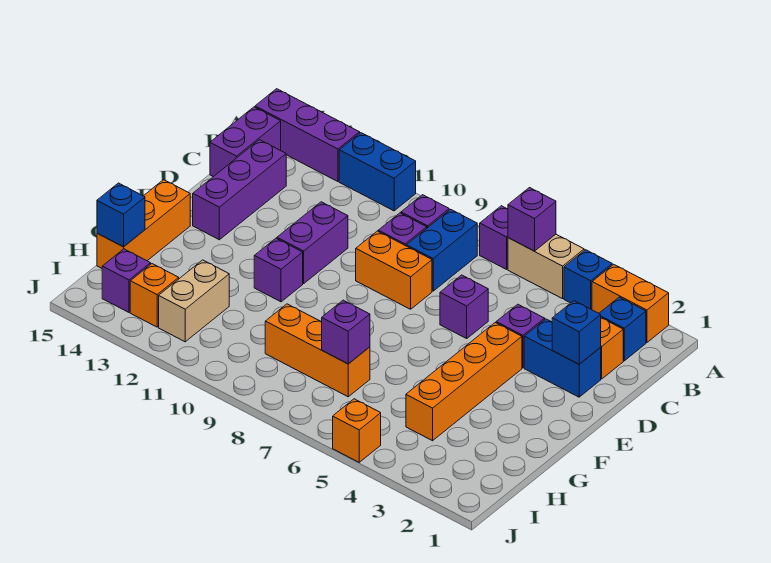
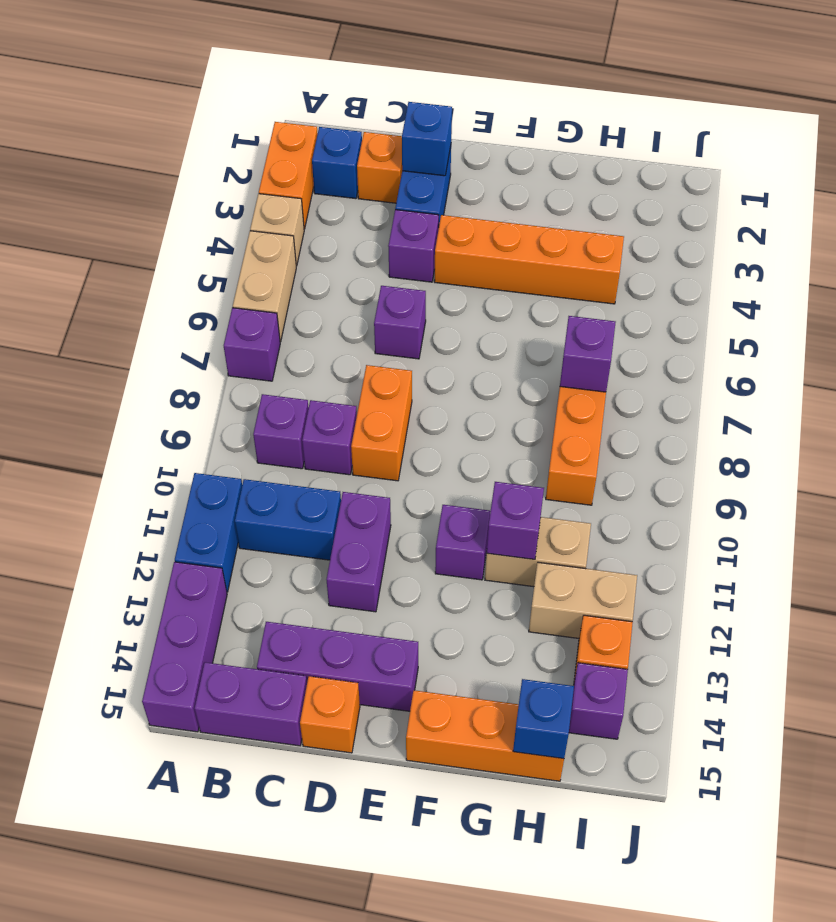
blue brick A4 level 1 -> tan brick A4 level 1
purple brick A6 level 2 -> purple brick G11 level 2
blue brick B8:C8 level 1 -> blue brick B11:C11 level 1
purple brick D11:E11 level 1 -> purple brick D11:D12 level 1
none -> tan brick G11:H11 level 1
orange brick J5 level 1 -> orange brick D15 level 1

